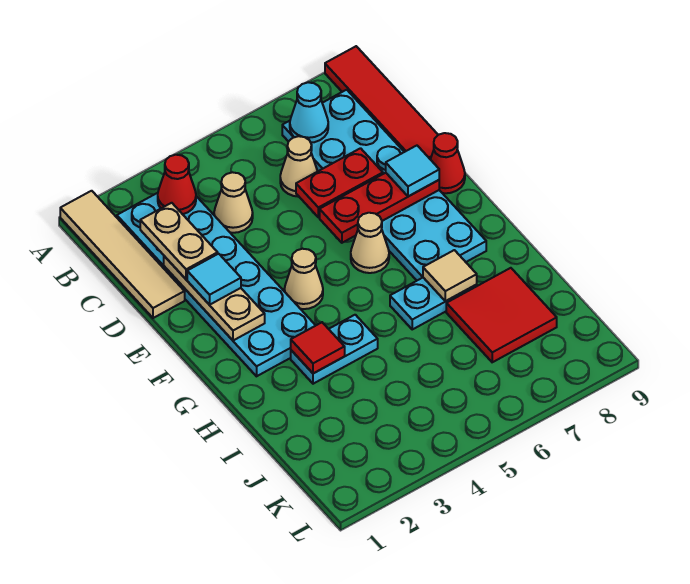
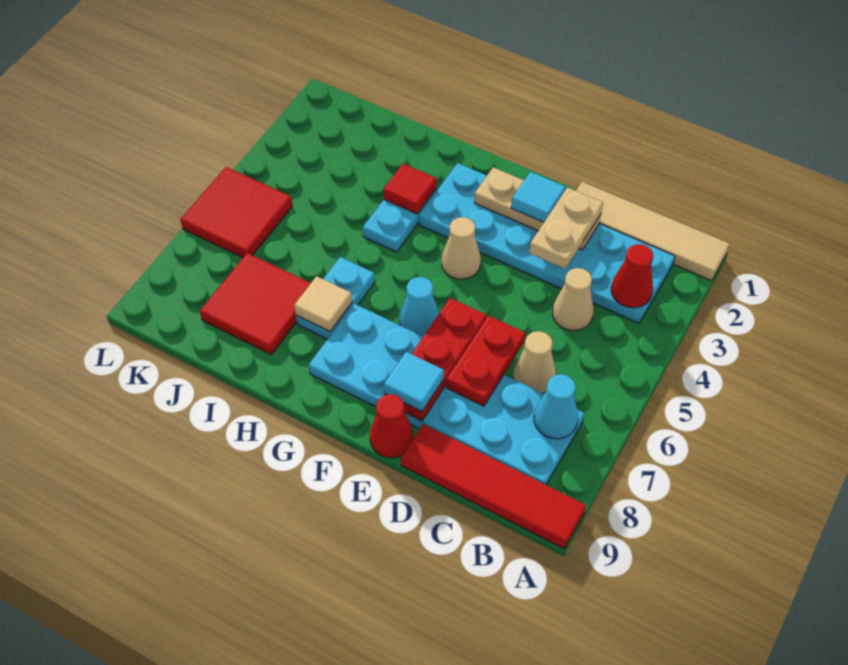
tan plate C2:D2 level 3 -> tan plate D2:D3 level 3
tan cone F6 level 1 -> cyan cone F6 level 1
none -> red tile K5:L6 level 1

